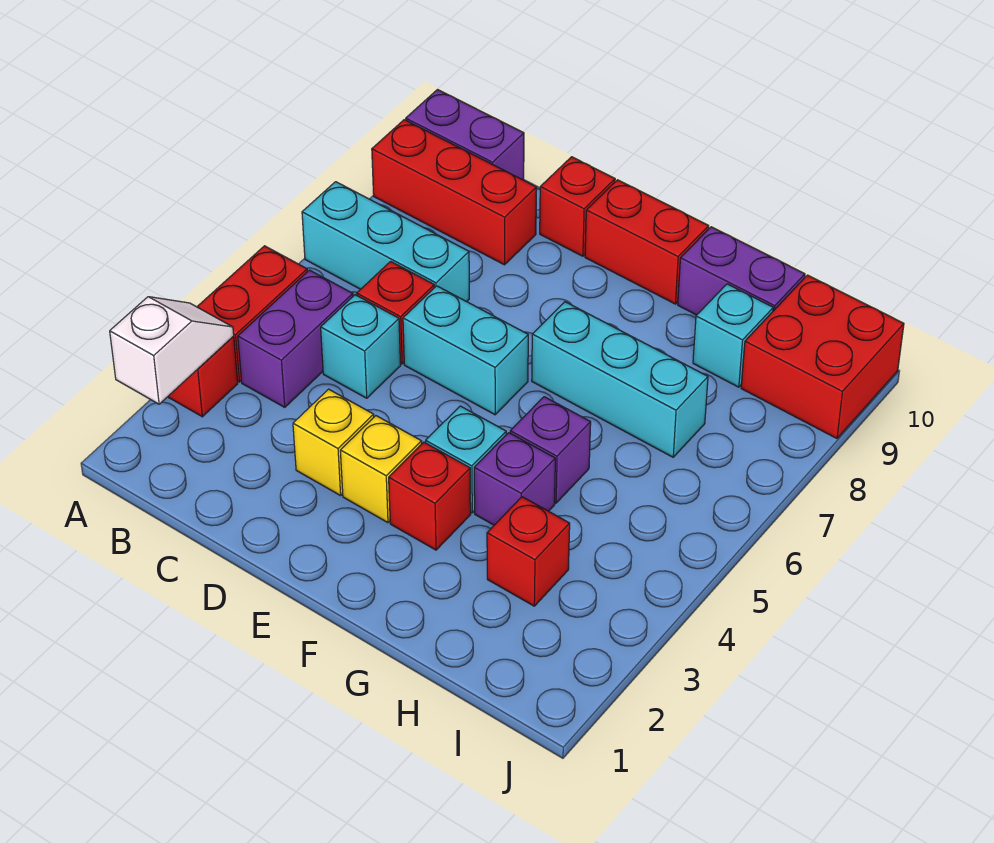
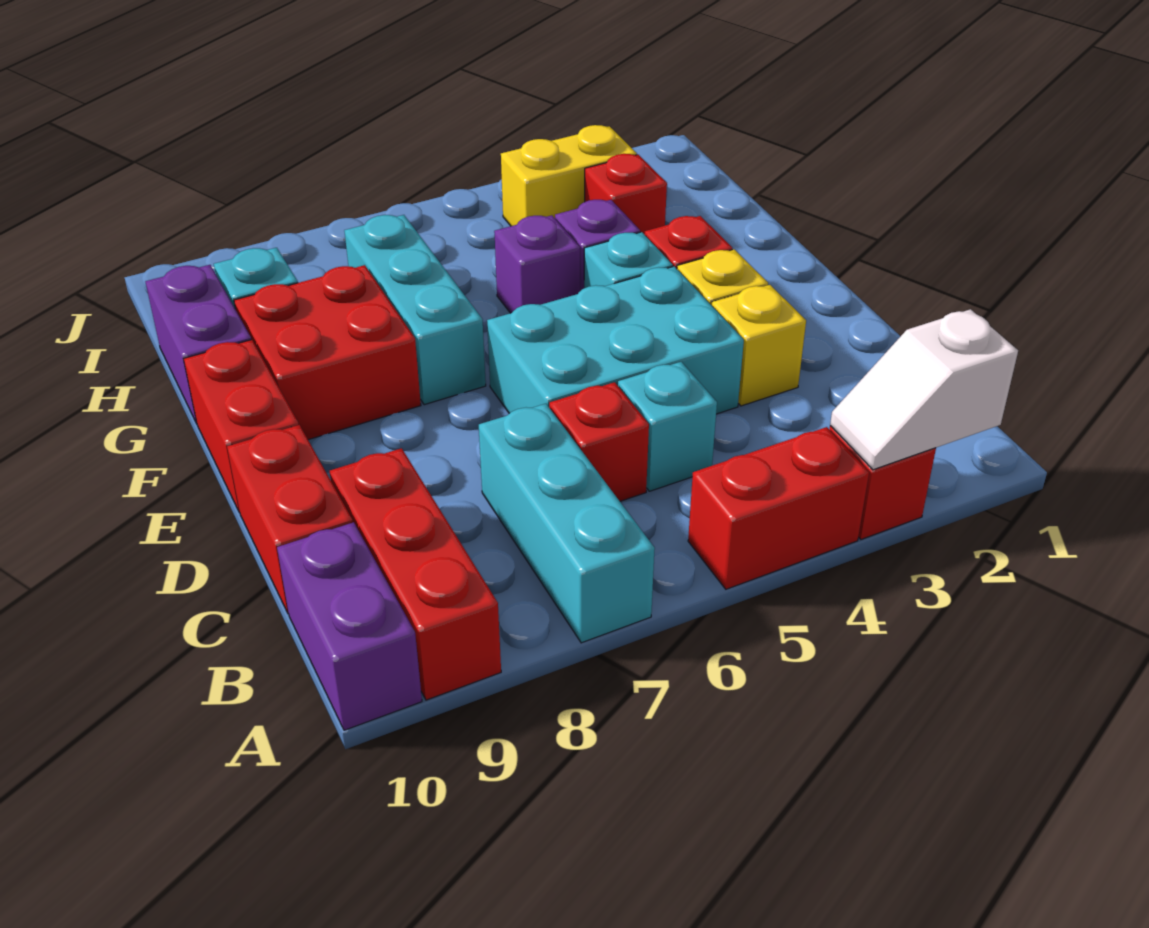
purple brick B4:B5 level 1 -> none
cyan brick D6:E6 level 1 -> cyan brick D4:E6 level 1
red brick D10 level 1 -> red brick C10:D10 level 1
none -> yellow brick I3:I4 level 1
red brick I9:J10 level 1 -> red brick F8:G9 level 1

